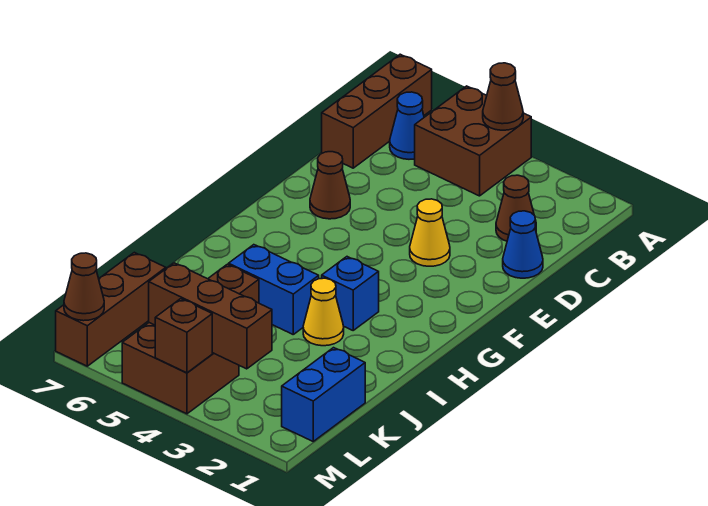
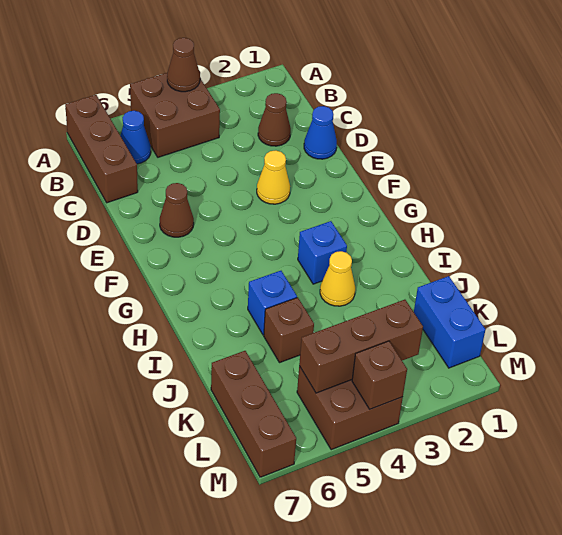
blue brick I4:I5 level 1 -> blue brick I5 level 1
brown cone M7 level 2 -> none

